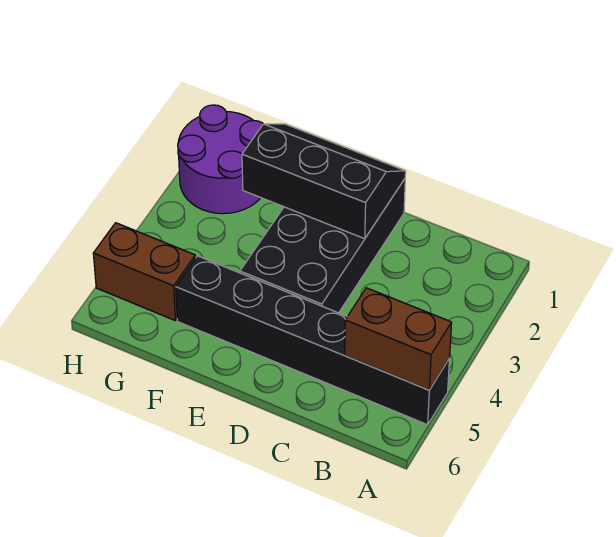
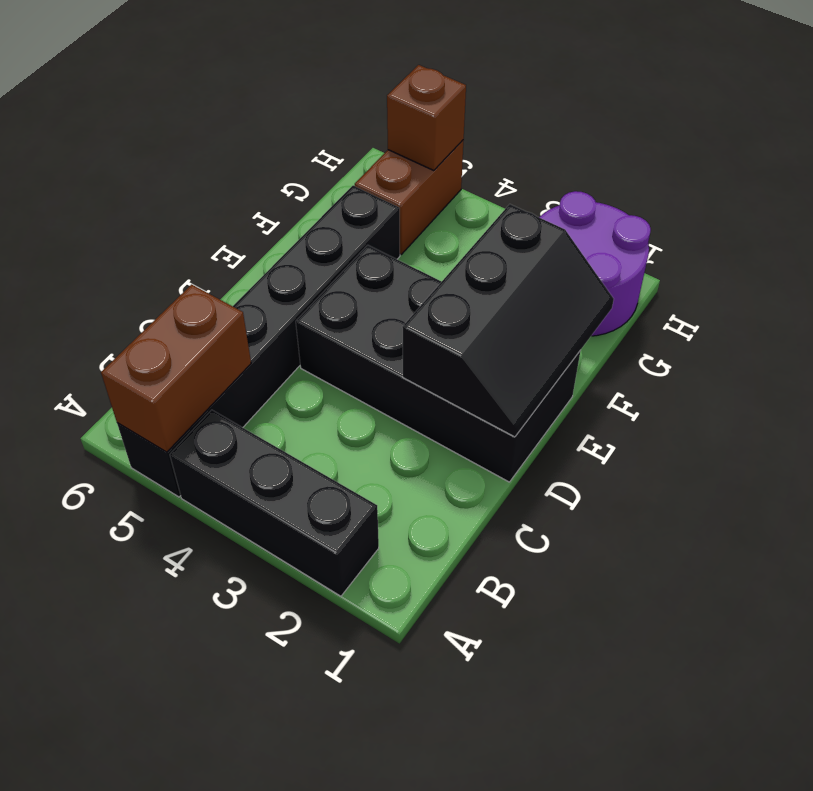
none -> black brick A2:A4 level 1
none -> brown brick H5 level 2

